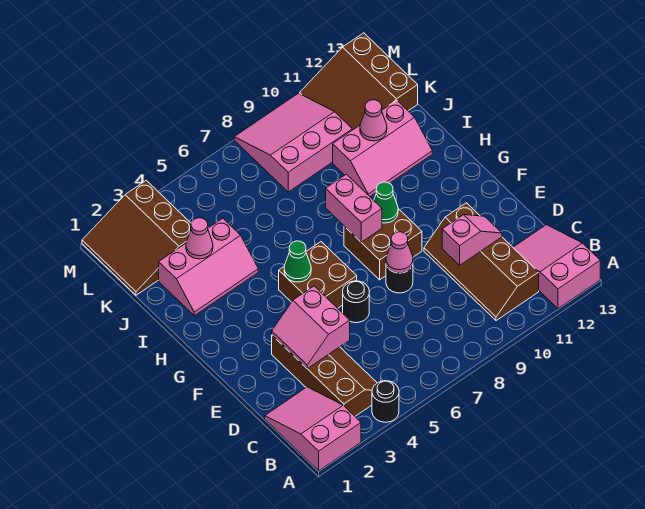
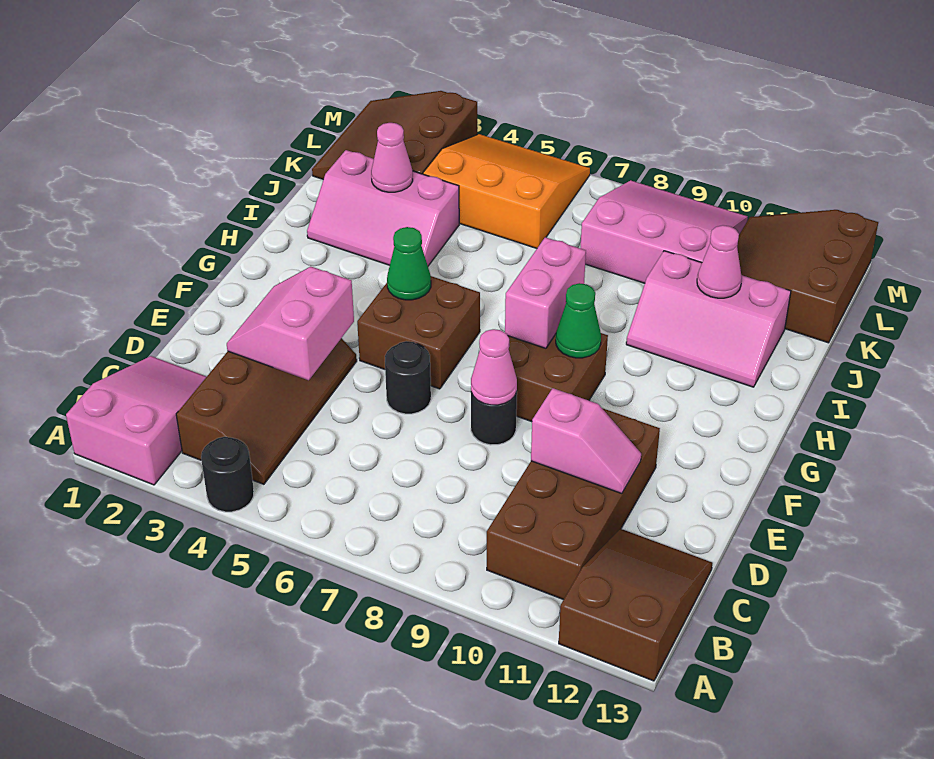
pink slope A12:C13 level 1 top A -> brown slope A12:C13 level 1 top A
brown slope B10:E11 level 1 top 11 -> brown brick B10:E11 level 1
none -> orange slope K4:M6 level 1 top K

